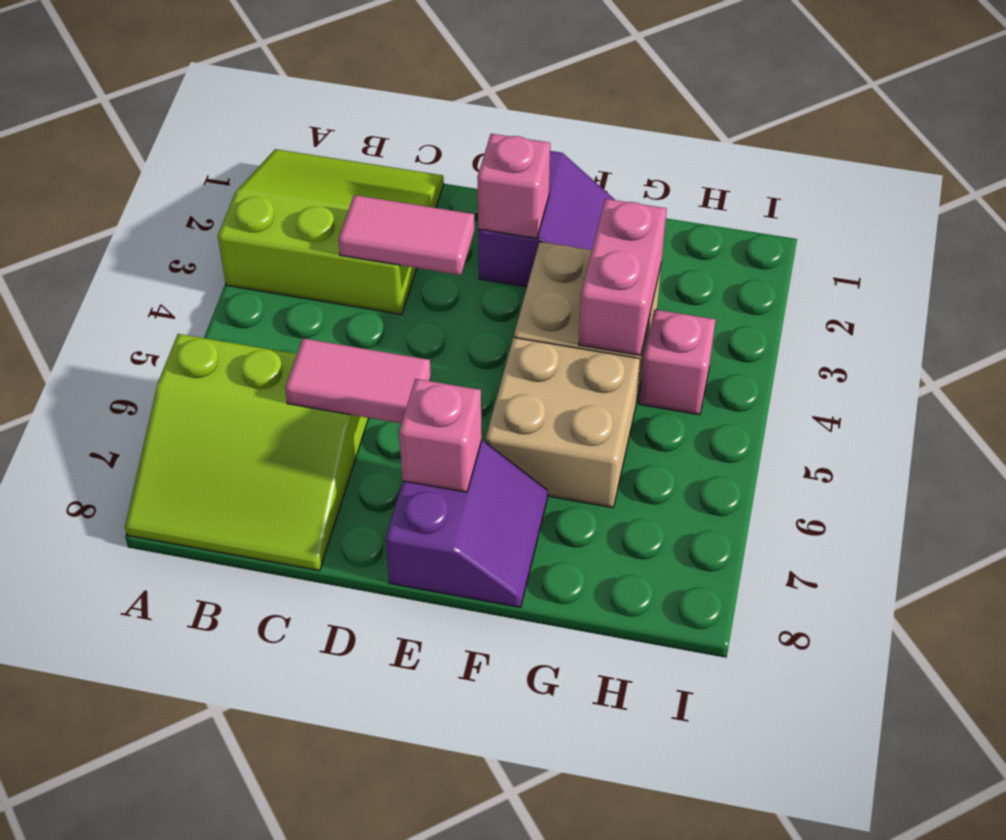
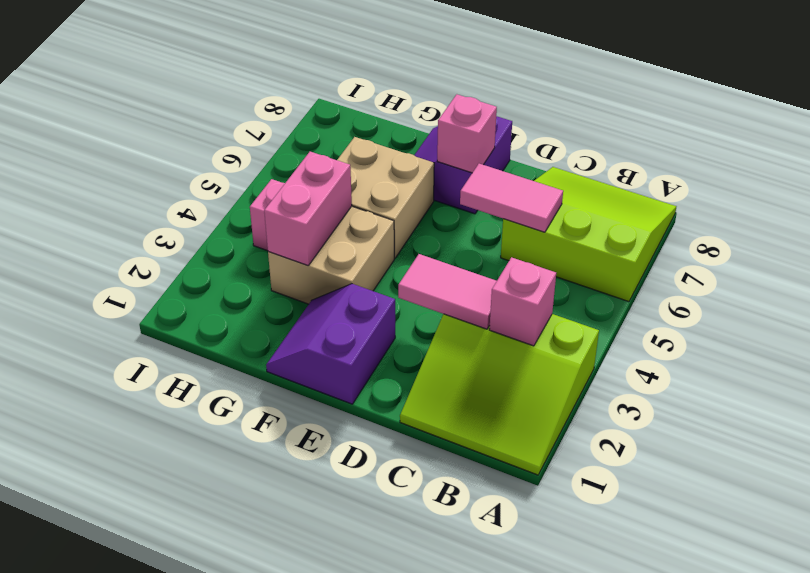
pink brick E2 level 2 -> pink brick B3 level 2

